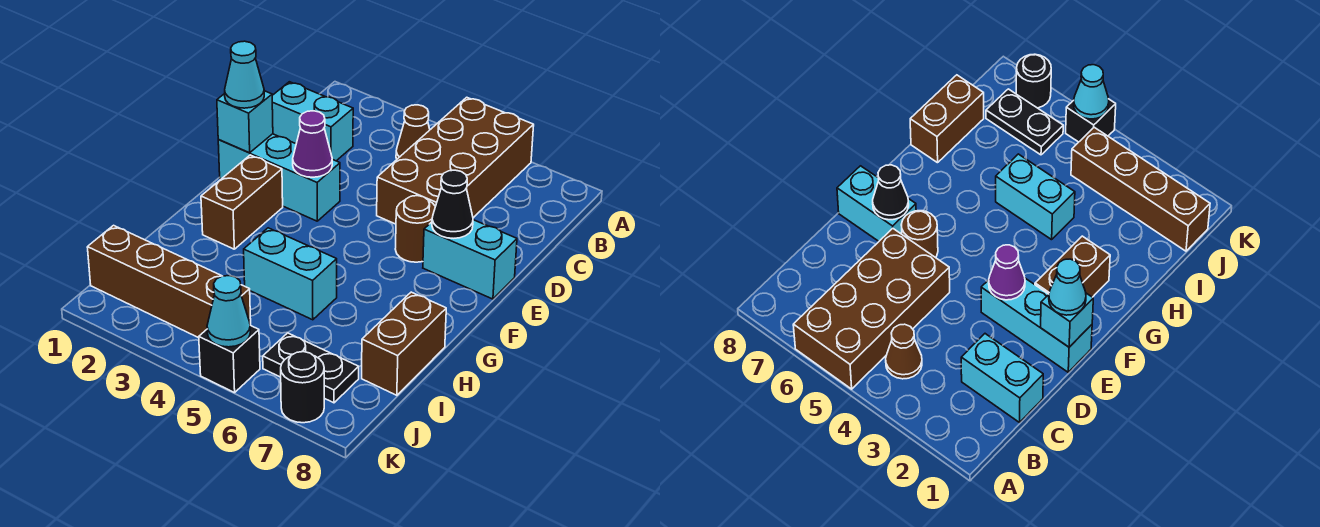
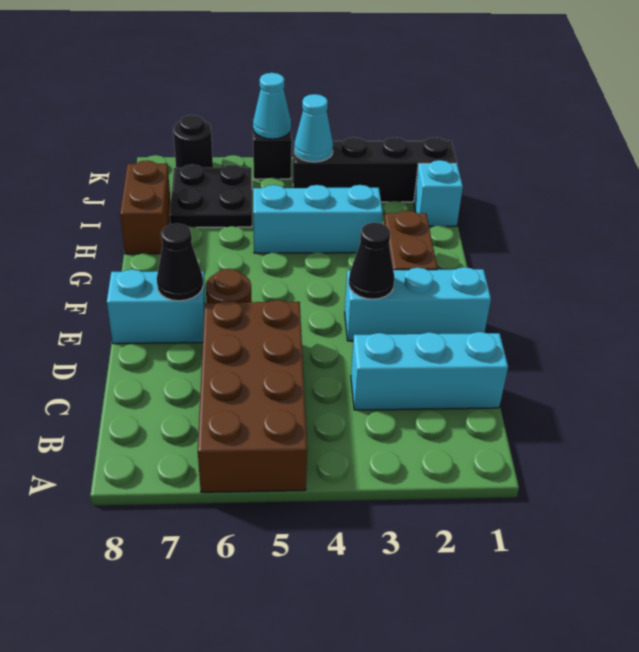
brown cone B4 level 1 -> none
cyan brick C1:C2 level 1 -> cyan brick C1:C3 level 1
cyan brick E1 level 2 -> cyan brick I1 level 1
cyan cone E1 level 3 -> cyan cone J4 level 2
purple cone E3 level 2 -> black cone E3 level 2
cyan brick H4:H5 level 1 -> cyan brick H3:H5 level 1
brown brick J1:J4 level 1 -> black brick J1:J4 level 1
black plate J6:J7 level 1 -> black plate I6:J7 level 1

